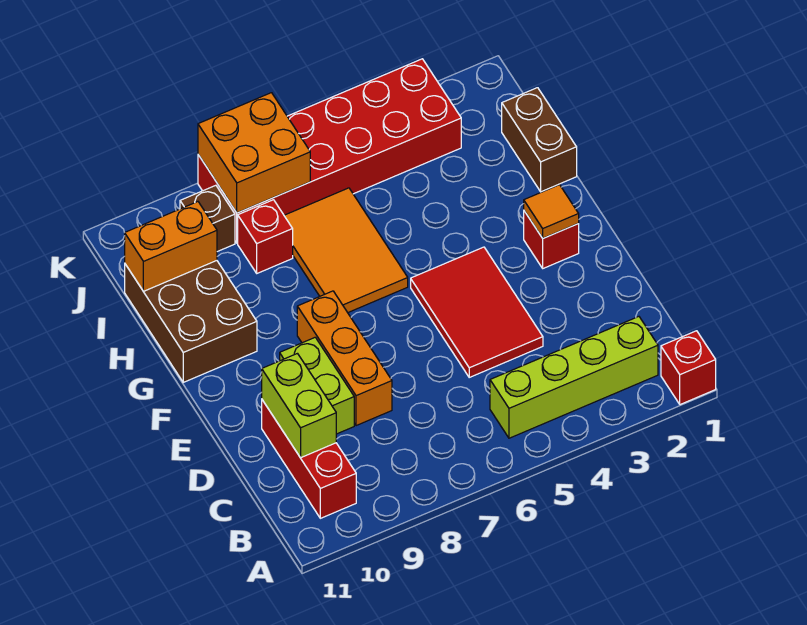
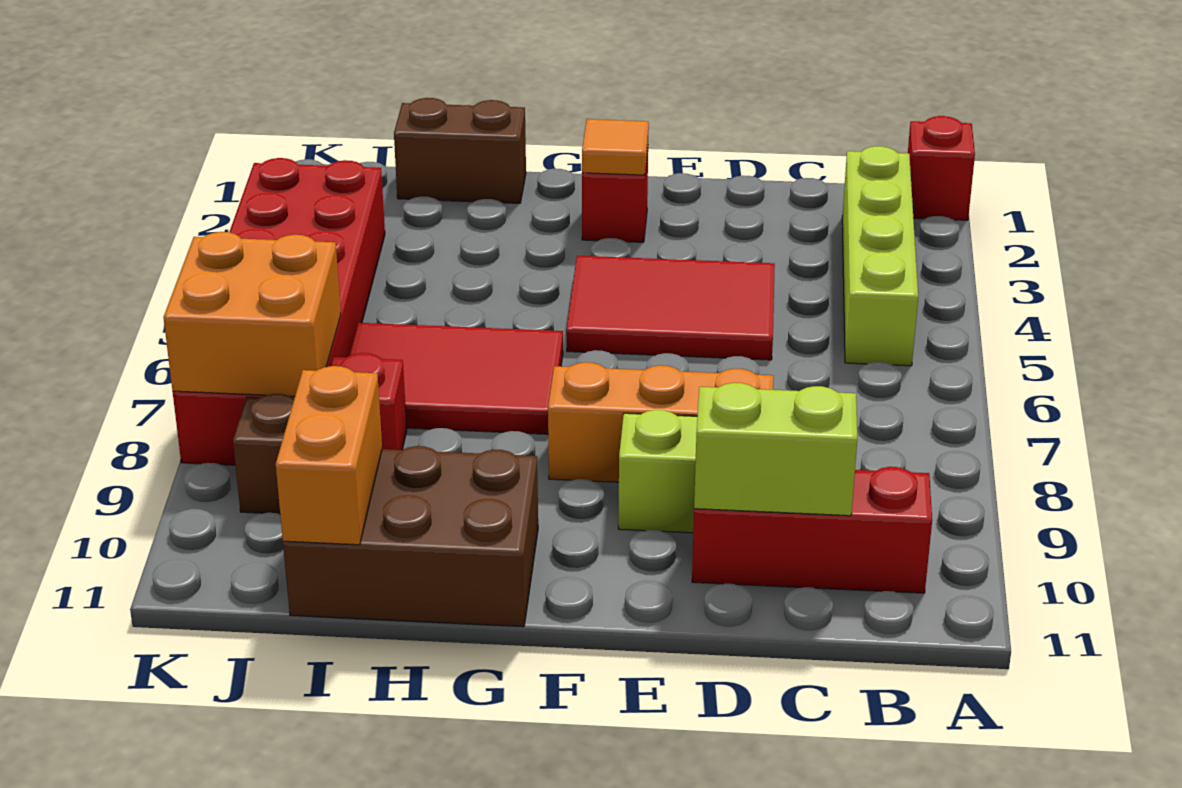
orange tile G6:I7 level 1 -> red tile G6:I7 level 1

